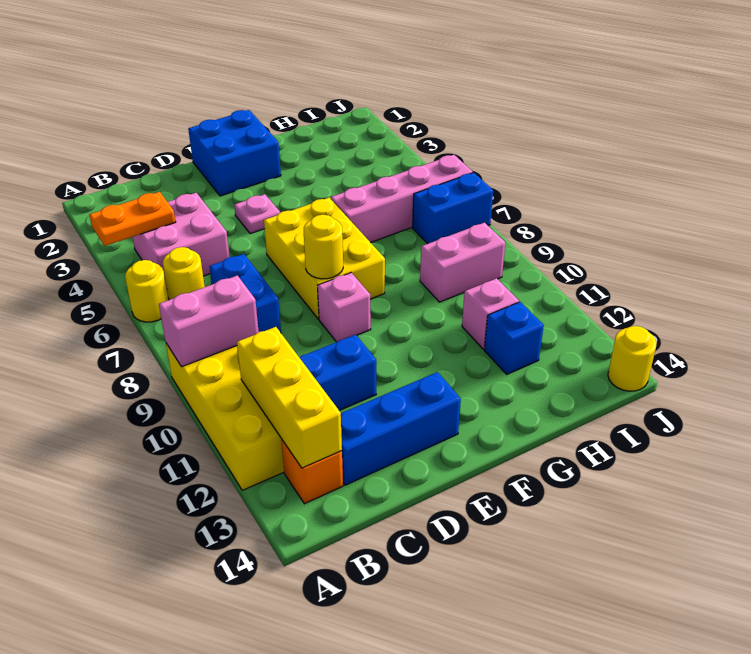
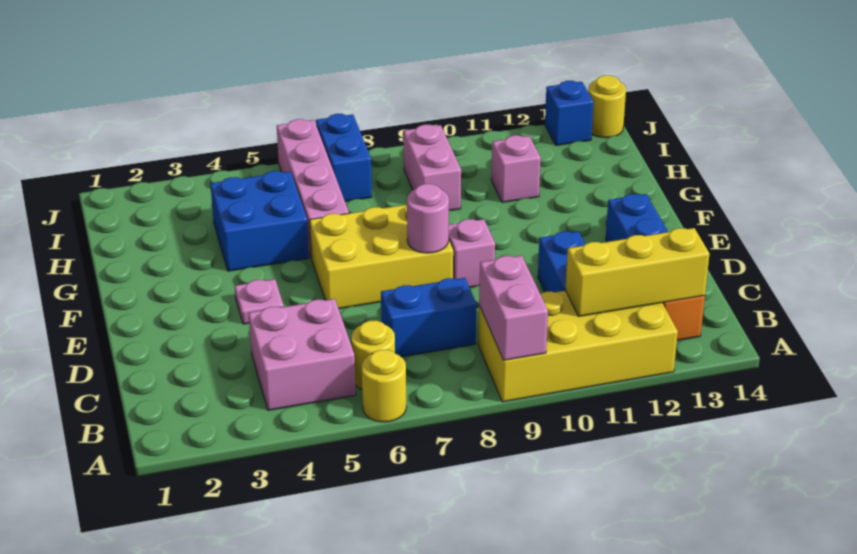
orange plate A4:B4 level 2 -> none
blue brick E1:F2 level 1 -> blue brick G4:H5 level 1
yellow round brick E8 level 2 -> pink round brick E8 level 2
blue brick H12 level 1 -> blue brick J13 level 1

